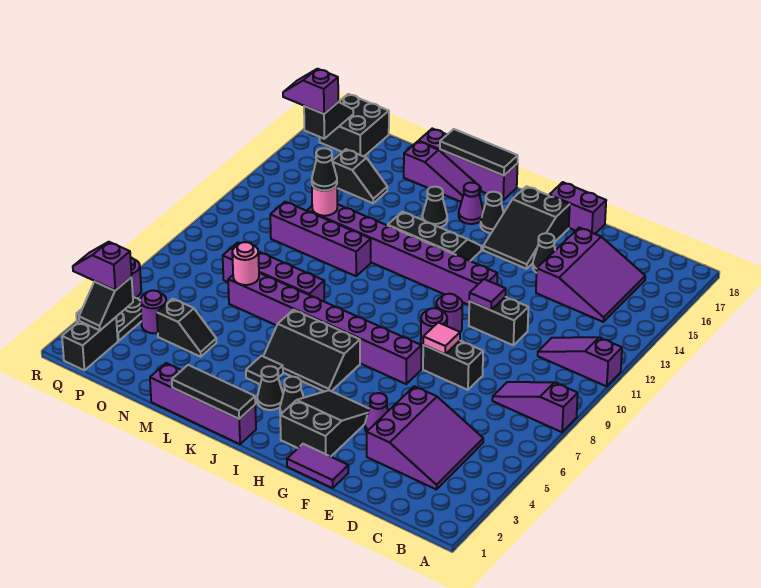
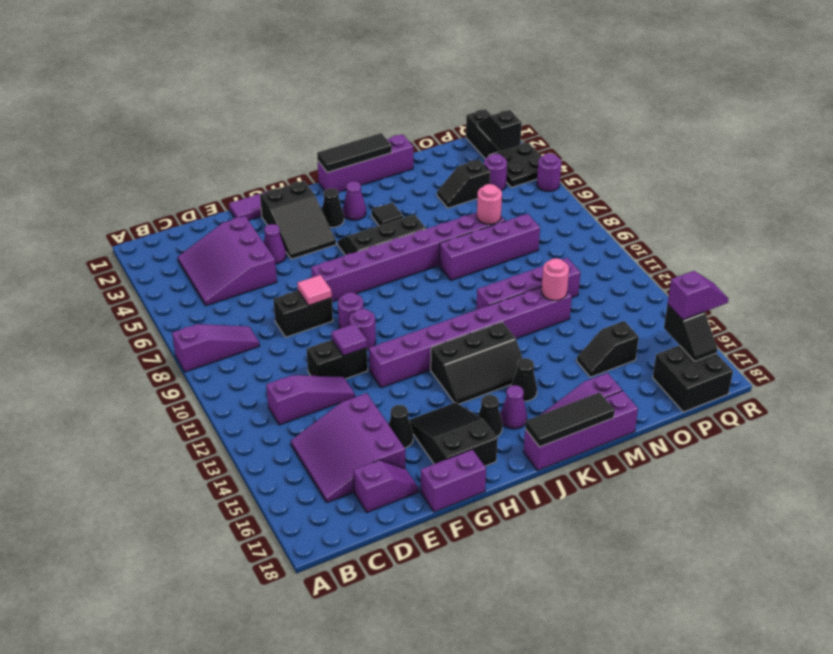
purple slope A11:C11 level 1 top A -> purple slope C12:E12 level 1 top C
black cone J3 level 1 -> purple cone J3 level 1
black cone N12 level 3 -> none
purple slope Q3:R3 level 3 top Q -> purple slope D17:E17 level 1 top D

